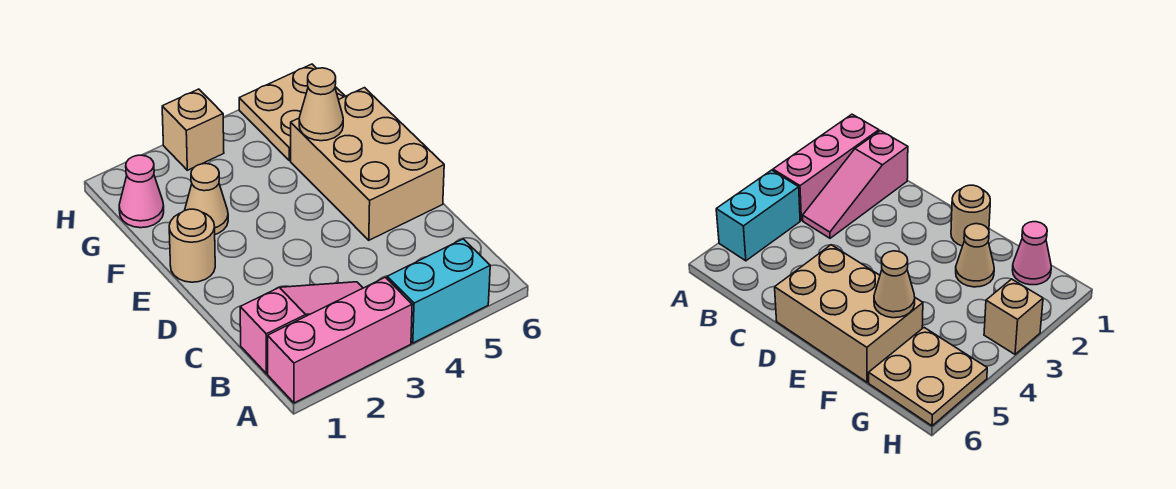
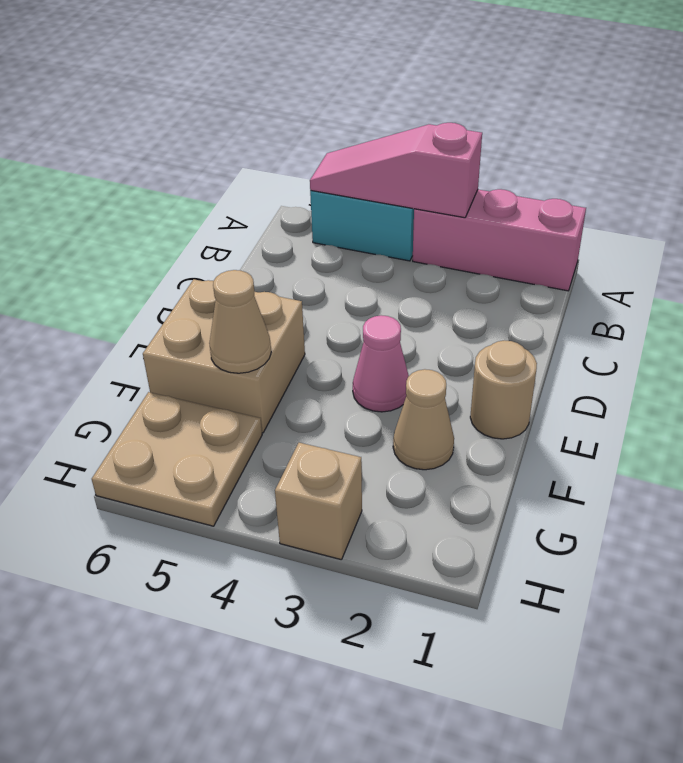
pink slope B1:B3 level 1 top 1 -> pink slope A3:A5 level 2 top 3
tan brick D5:F6 level 1 -> tan brick E5:F6 level 1
pink cone G1 level 1 -> pink cone E3 level 1

